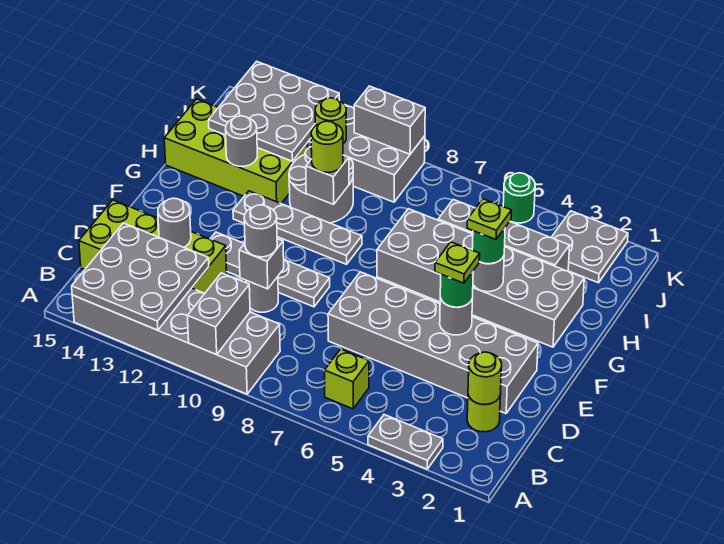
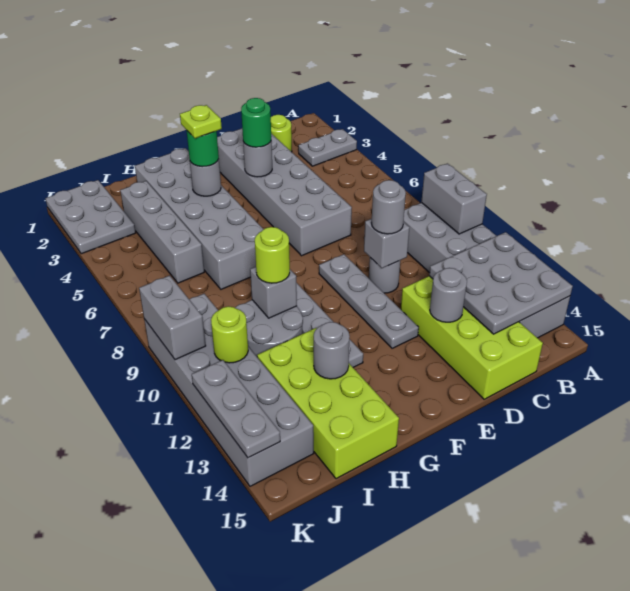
grey plate A3:A4 level 1 -> grey plate A3:B3 level 1
grey brick A10:B10 level 2 -> grey brick A9:A10 level 2
lime brick B6 level 1 -> none
lime round brick C2 level 2 -> none
lime plate E4 level 4 -> none
grey plate I12:K14 level 2 -> grey plate K12:K14 level 2
grey plate J2:K3 level 1 -> grey plate J1:K3 level 1
green round brick K5 level 1 -> none

